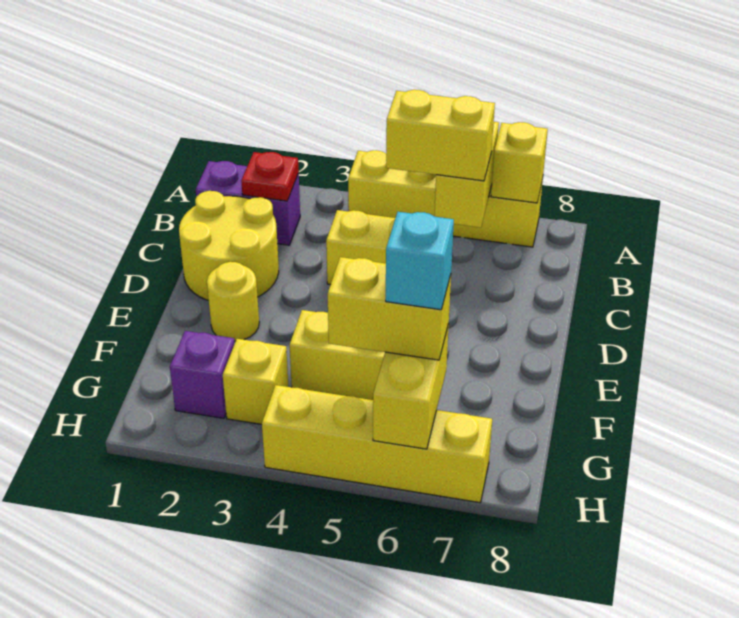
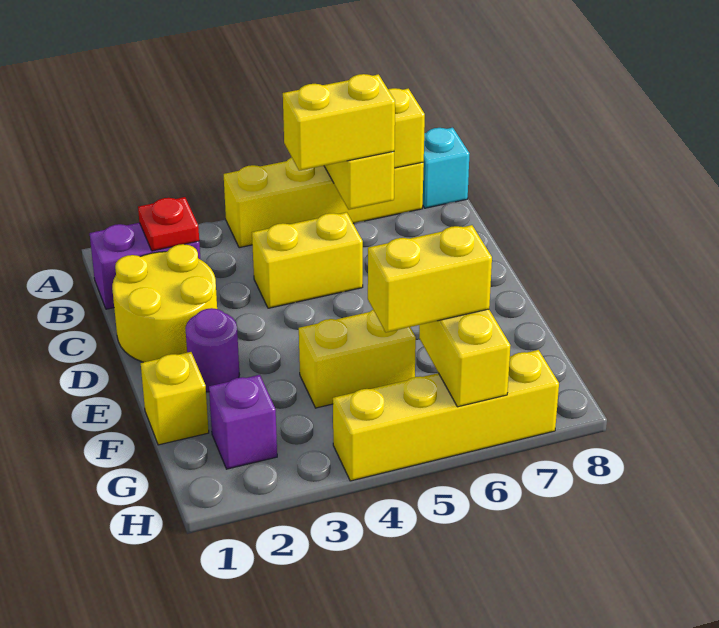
yellow round brick E2 level 1 -> purple round brick E2 level 1
yellow brick G3 level 1 -> yellow brick F1 level 1
cyan brick G6 level 4 -> cyan brick A8 level 1

